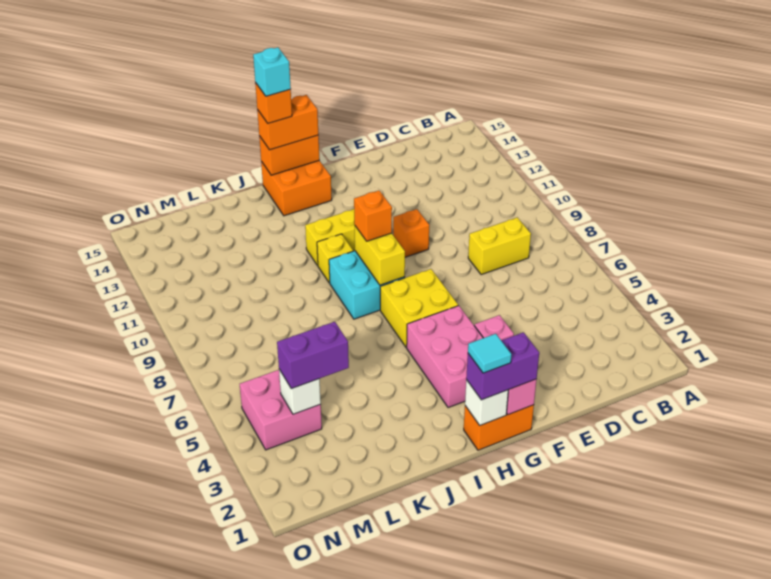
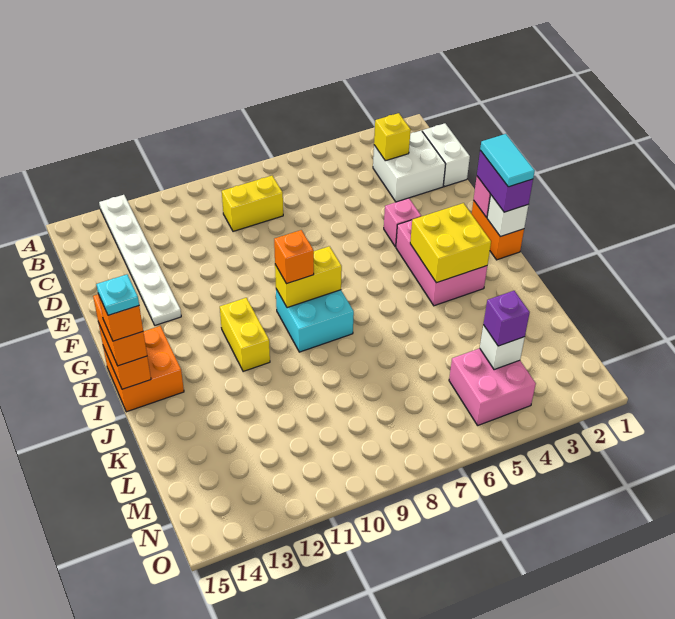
none -> white plate A13:F13 level 1
none -> white brick C1:D1 level 1
none -> white brick C2:D3 level 1
yellow brick C8:D8 level 1 -> yellow brick C8:C9 level 1
orange brick F10 level 1 -> none
pink brick G3:H5 level 1 -> pink brick G3:I4 level 1
yellow brick G6:H7 level 1 -> yellow brick H3:I4 level 2
cyan tile H1 level 4 -> cyan tile G1:H1 level 4
yellow brick I10 level 1 -> yellow brick C3 level 2
cyan brick I15 level 5 -> cyan plate I15 level 5
purple brick L4:M4 level 3 -> purple brick M4 level 3

